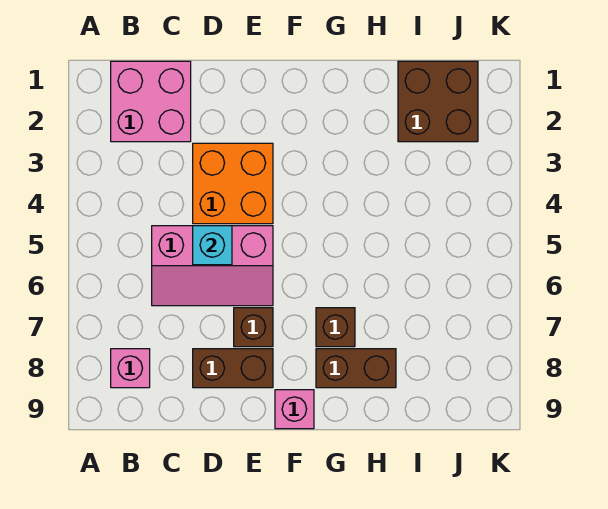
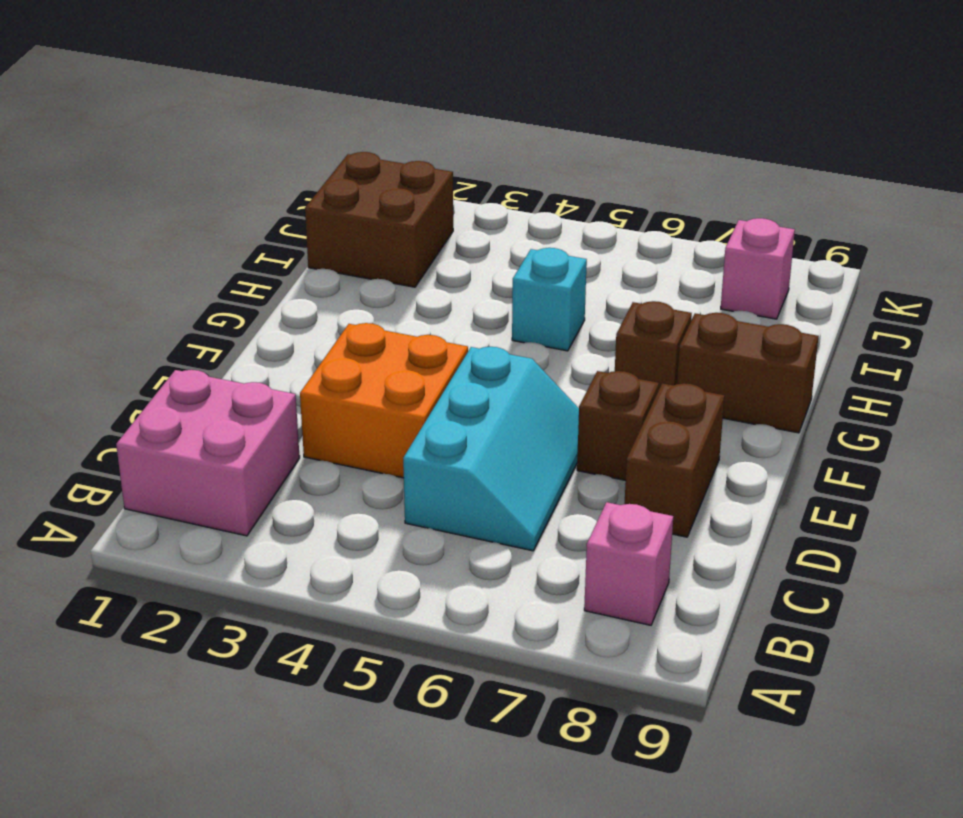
pink slope C5:E6 level 1 top 5 -> cyan slope C5:E6 level 1 top 5
cyan brick D5 level 2 -> cyan brick H5 level 1
pink brick F9 level 1 -> pink brick J8 level 1
brown brick G8:H8 level 1 -> brown brick G8:G9 level 1

